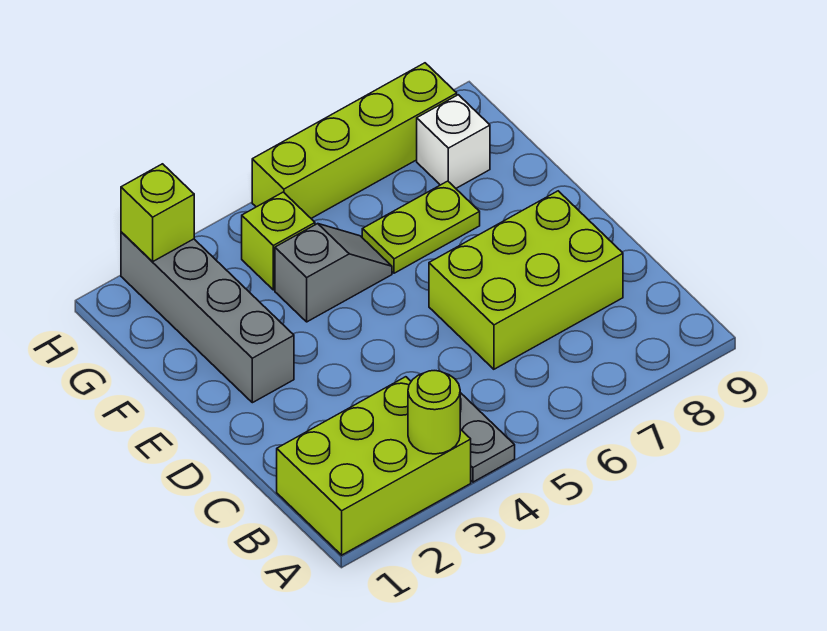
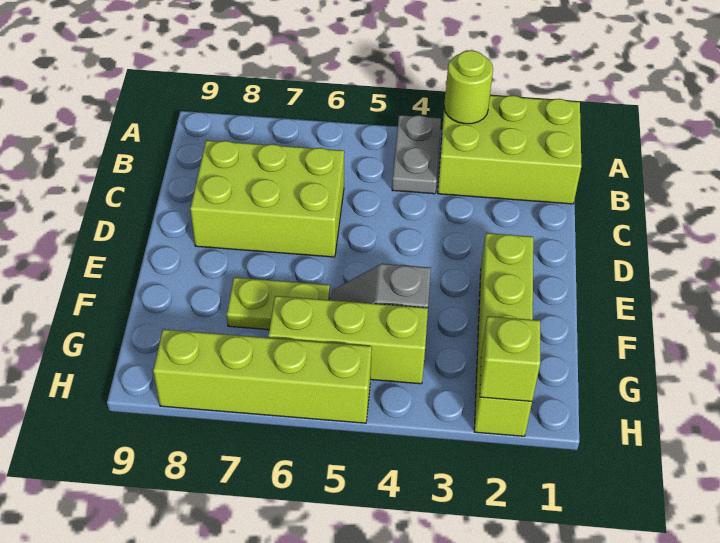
grey brick E2:H2 level 1 -> lime brick E2:H2 level 1
lime brick G4 level 1 -> lime brick G4:G6 level 1
white brick G8 level 1 -> none

